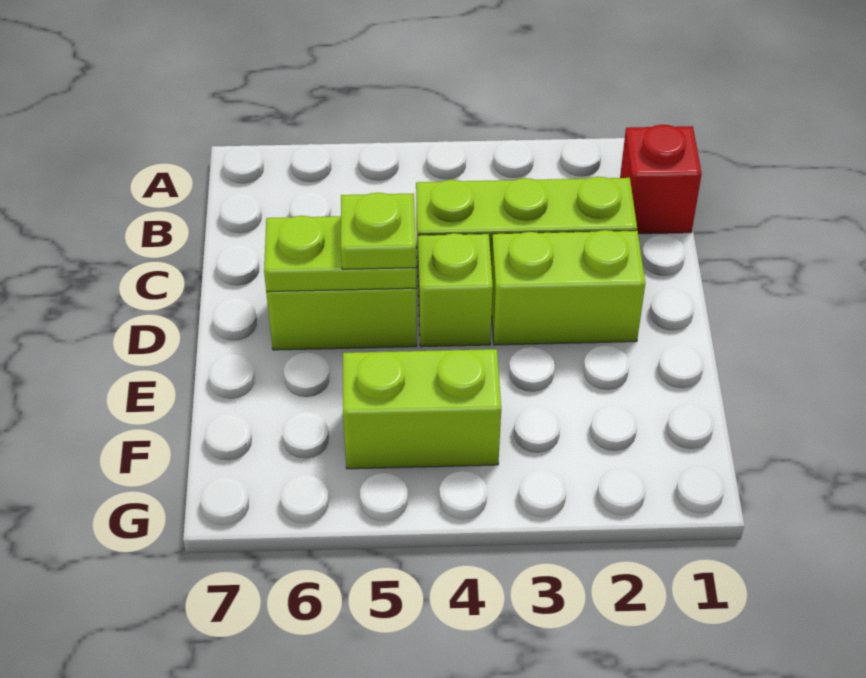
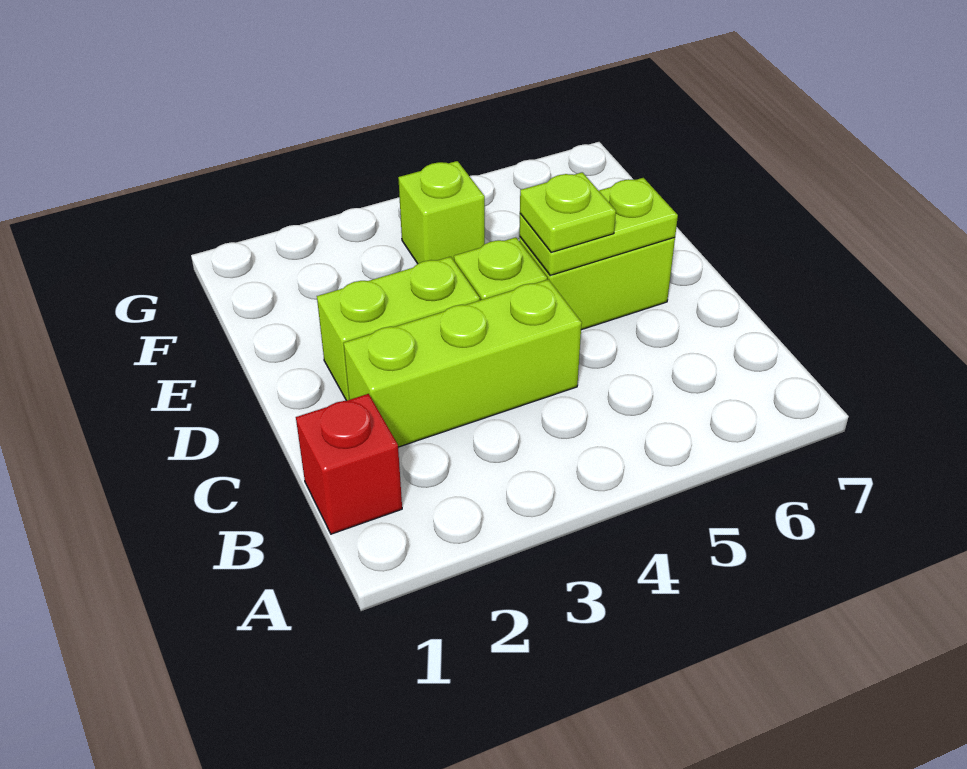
lime brick F4:F5 level 1 -> lime brick F4 level 1

